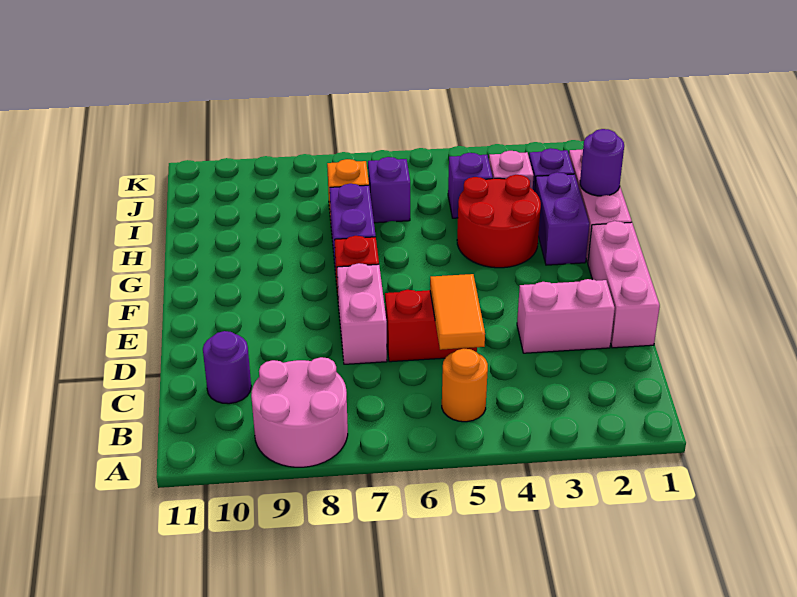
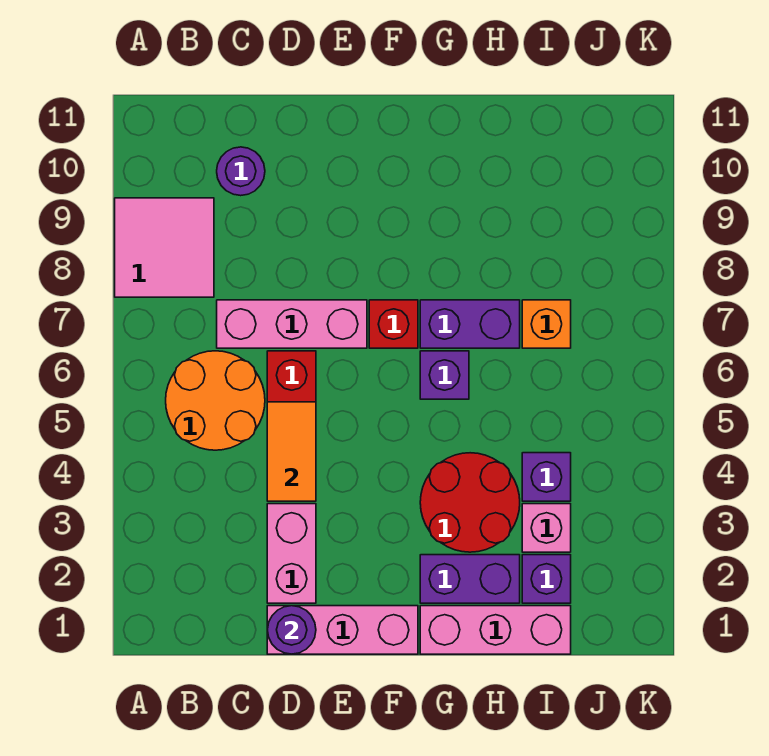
pink round brick A8:B9 level 1 -> pink tile A8:B9 level 1
orange round brick B5 level 1 -> orange round brick B5:C6 level 1
orange tile C5:D5 level 2 -> orange tile D4:D5 level 2
pink brick D7:E7 level 1 -> pink brick C7:E7 level 1
purple round brick H1 level 2 -> purple round brick D1 level 2
purple brick I6 level 1 -> purple brick G6 level 1

